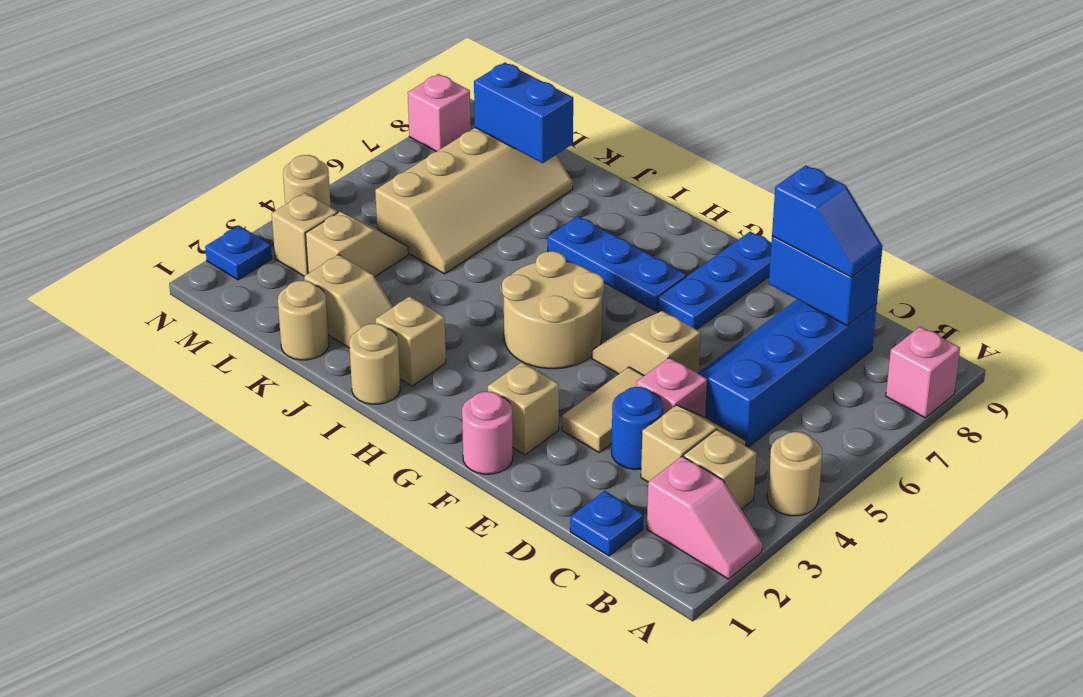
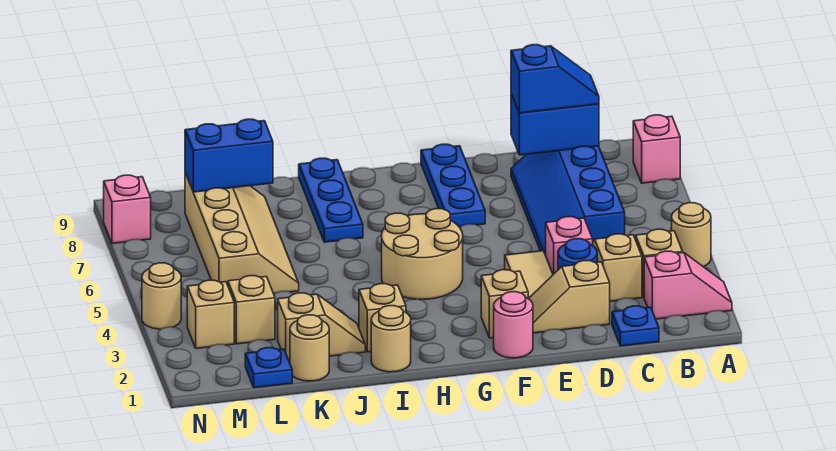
tan slope E5:F5 level 1 top E -> tan slope D2:E2 level 1 top D
blue plate G7:I7 level 1 -> blue plate I7:I9 level 1
blue plate N2 level 1 -> blue plate L1 level 1

